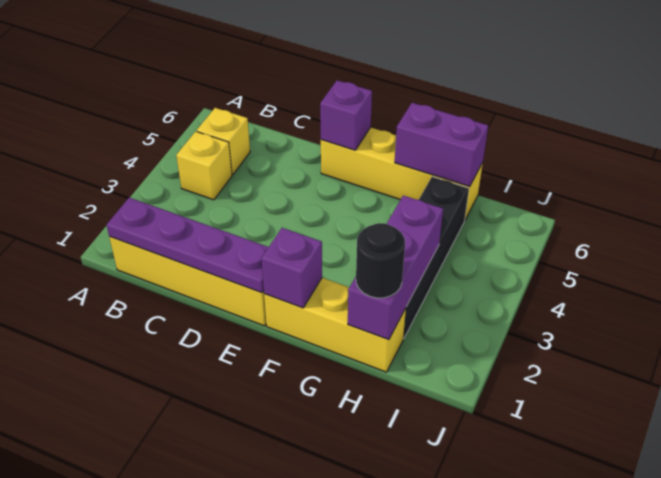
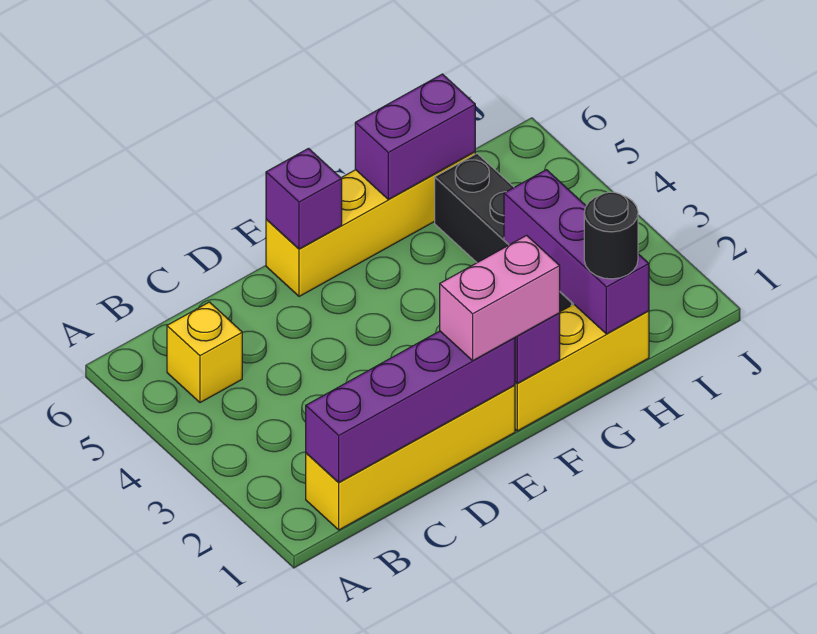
purple plate B1:E1 level 2 -> purple brick B1:E1 level 2
yellow brick B4 level 1 -> none
none -> pink brick E1:F1 level 3

